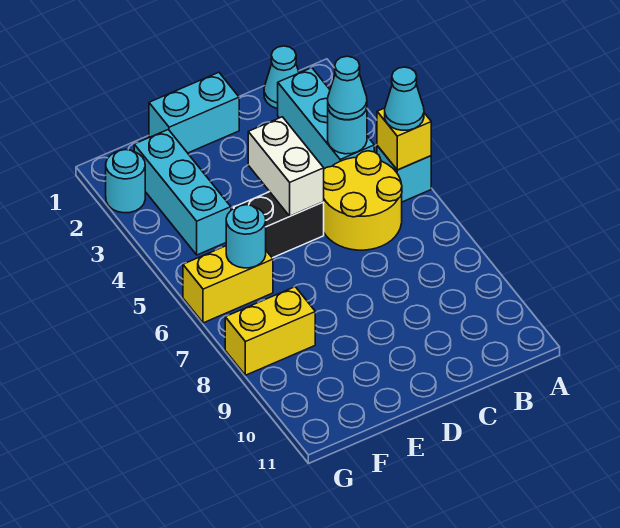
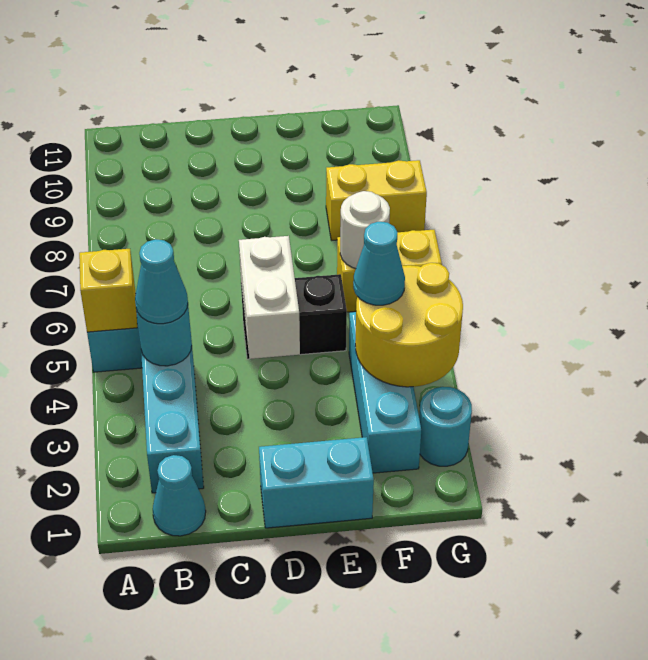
cyan cone A5 level 3 -> cyan cone F4 level 3
yellow round brick B5:C6 level 1 -> yellow round brick F3:G4 level 2
cyan round brick F6 level 2 -> white round brick F6 level 2

